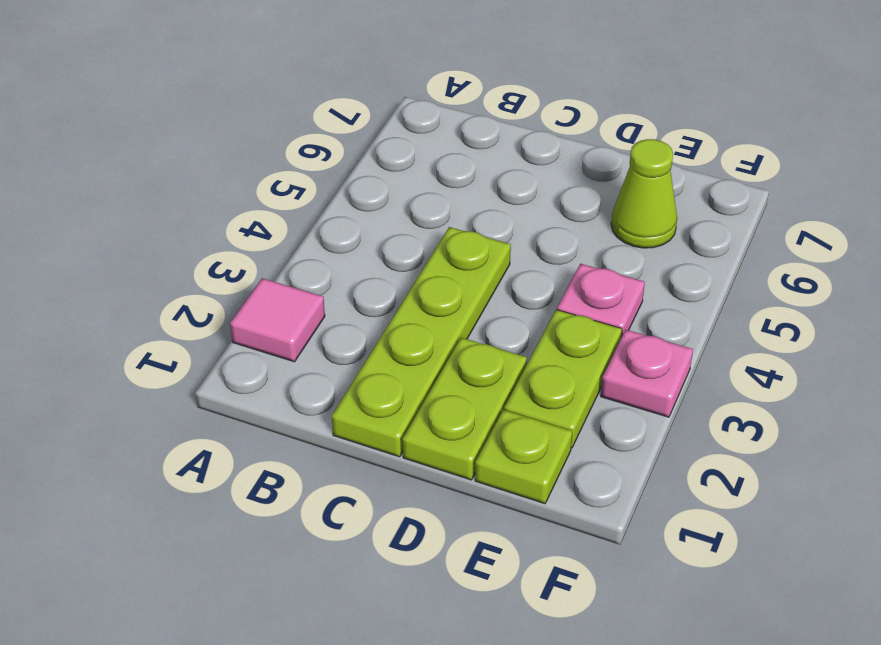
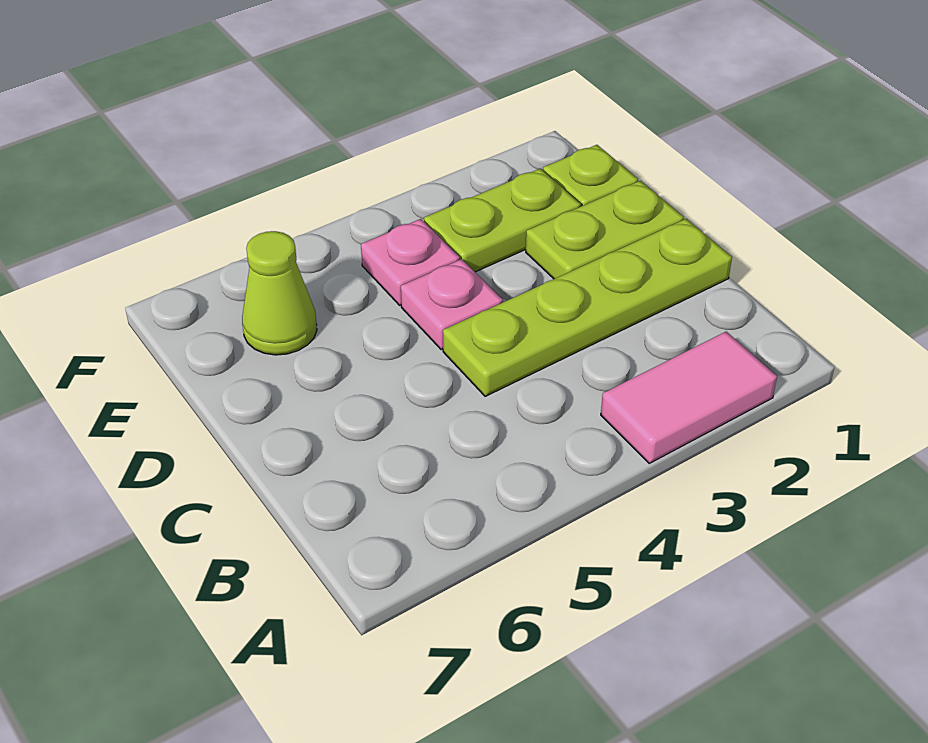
pink tile A2 level 1 -> pink tile A2:A3 level 1
pink plate F3 level 1 -> pink plate D4 level 1

